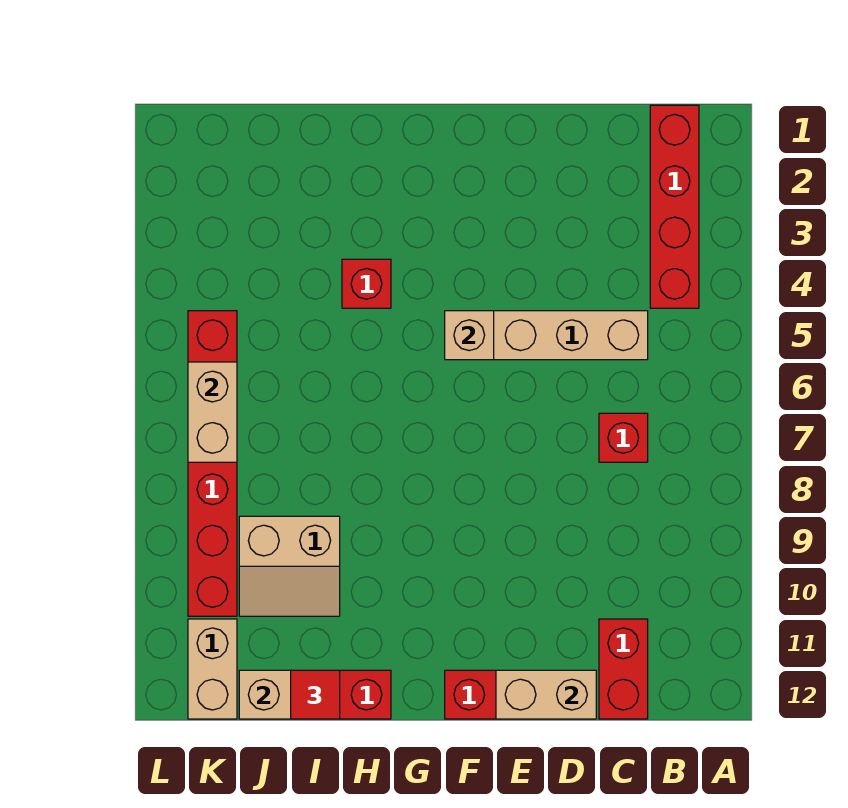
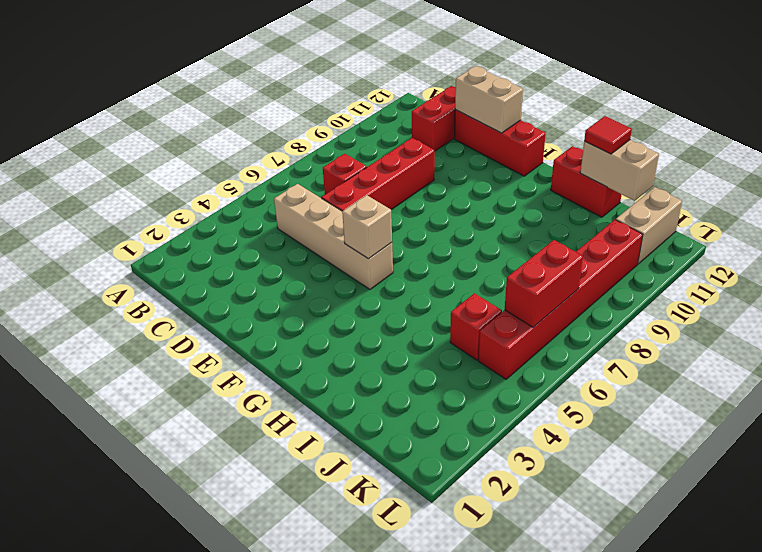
red brick B1:B4 level 1 -> red brick D6:D9 level 1
red brick H4 level 1 -> red brick J5 level 1
tan slope I9:J10 level 1 top 9 -> none
tan brick K6:K7 level 2 -> red brick K6:K7 level 2

